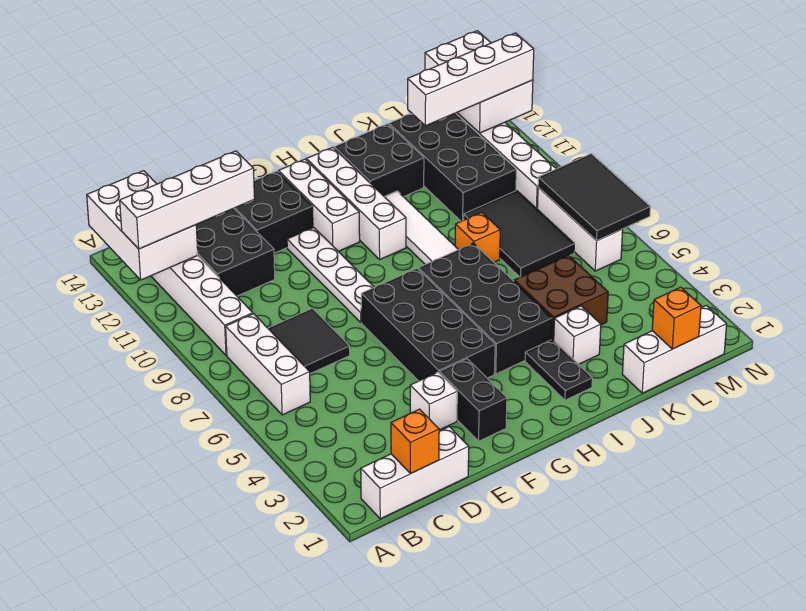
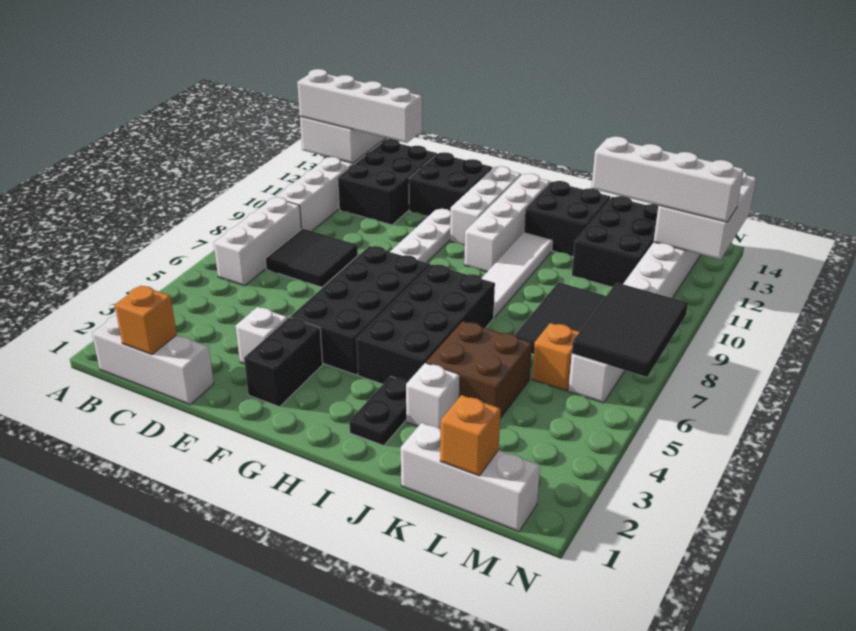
orange brick J8 level 1 -> orange brick L6 level 1
black brick K10:L13 level 1 -> black brick K11:L13 level 1

